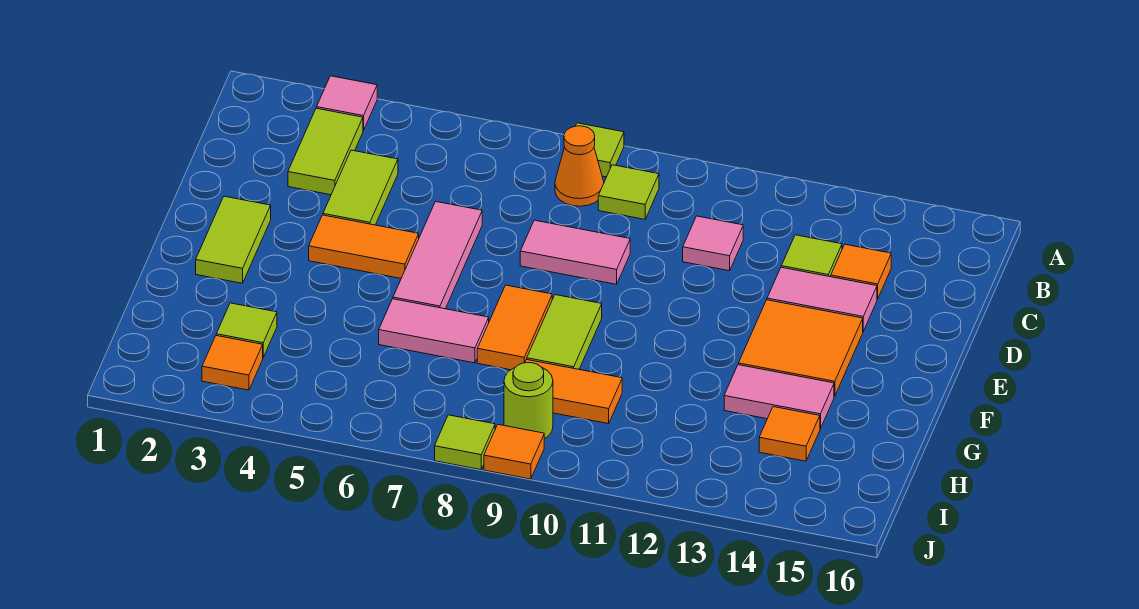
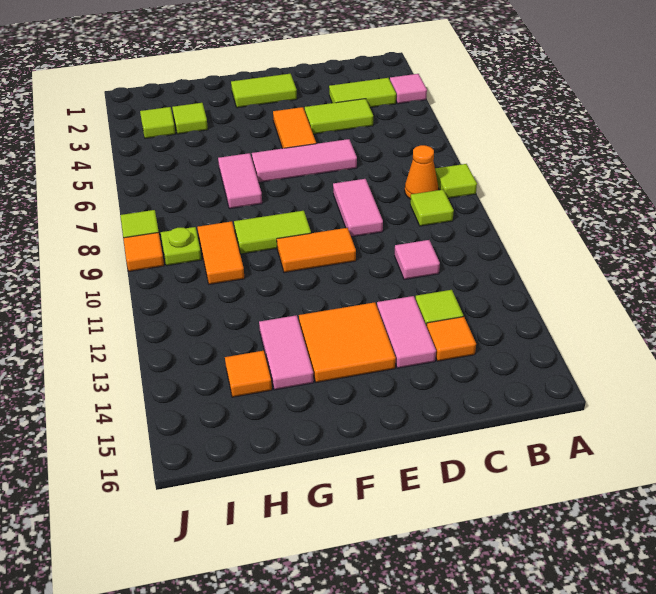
orange tile F8:G8 level 1 -> orange tile E10:F10 level 1
orange tile I3 level 1 -> lime tile I3 level 1
lime round brick I9 level 1 -> lime plate I9 level 1

